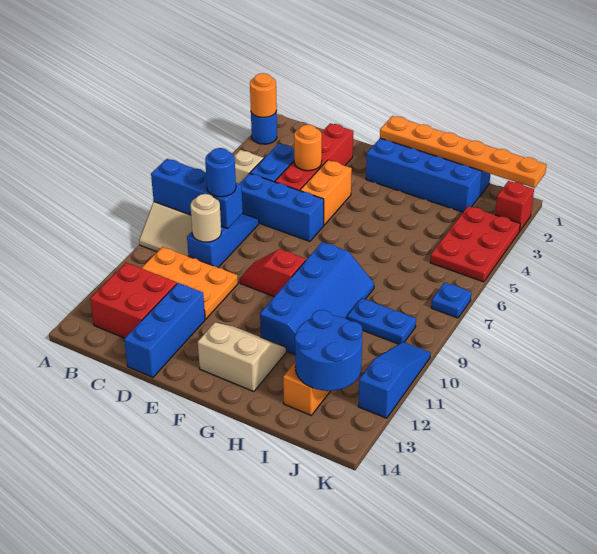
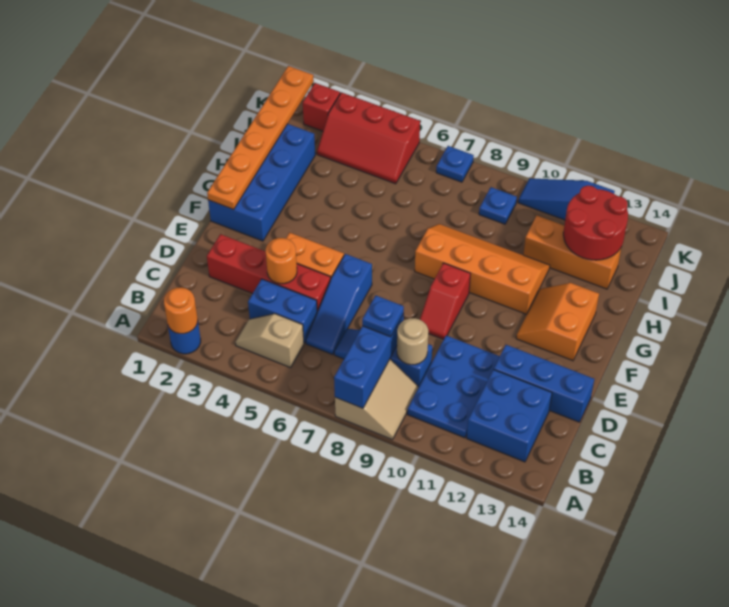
orange plate B10:D11 level 1 -> blue plate B10:D11 level 1
red brick B12:C13 level 1 -> blue brick B12:C13 level 1
blue brick C6:E6 level 1 -> blue slope C6:E6 level 1 top E
blue round brick C8 level 3 -> blue plate C8 level 3
tan slope F12:G13 level 1 top 13 -> orange slope F12:G13 level 1 top 13
blue slope G8:H11 level 1 top G -> orange slope G8:H11 level 1 top G
blue plate I9:J9 level 1 -> blue plate J9 level 1
blue round brick I12:J13 level 2 -> red round brick I12:J13 level 2
red plate J3:K5 level 1 -> red slope J3:K5 level 1 top K

